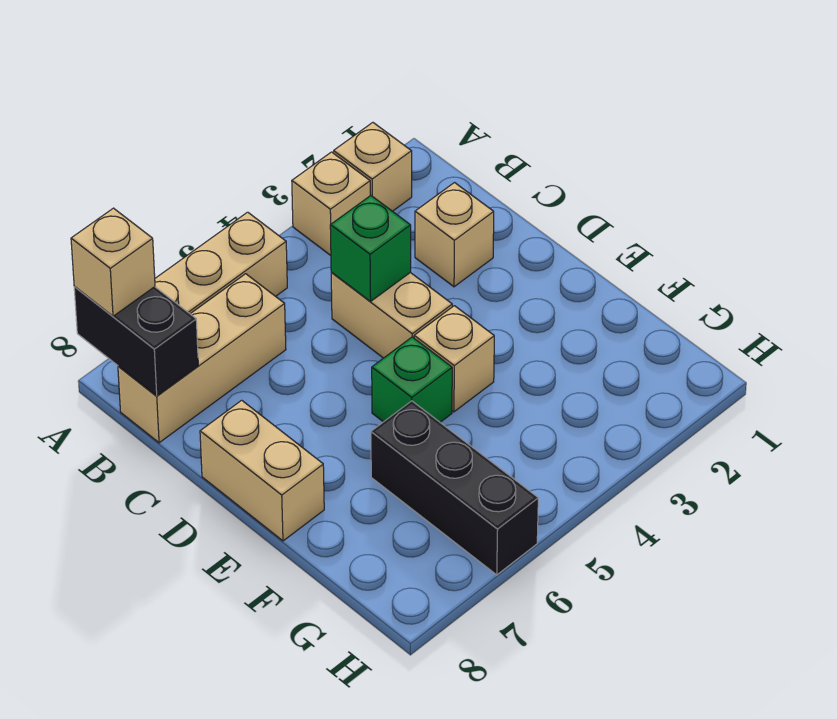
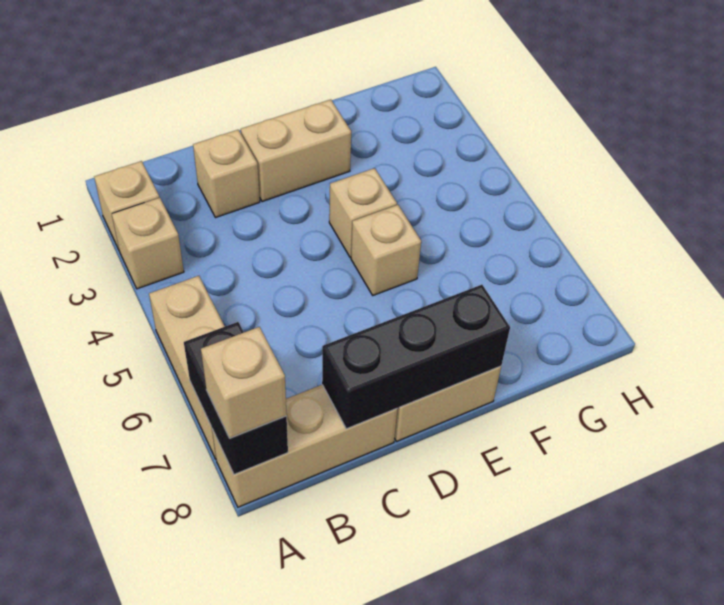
black brick A8:B8 level 2 -> black brick A7:A8 level 2
tan brick B6:B8 level 1 -> tan brick A8:C8 level 1
tan brick C4:D4 level 1 -> tan brick D2:E2 level 1
green brick C4 level 2 -> none
green brick E5 level 1 -> tan brick E5 level 1
black brick F6:H6 level 1 -> black brick C8:E8 level 2

